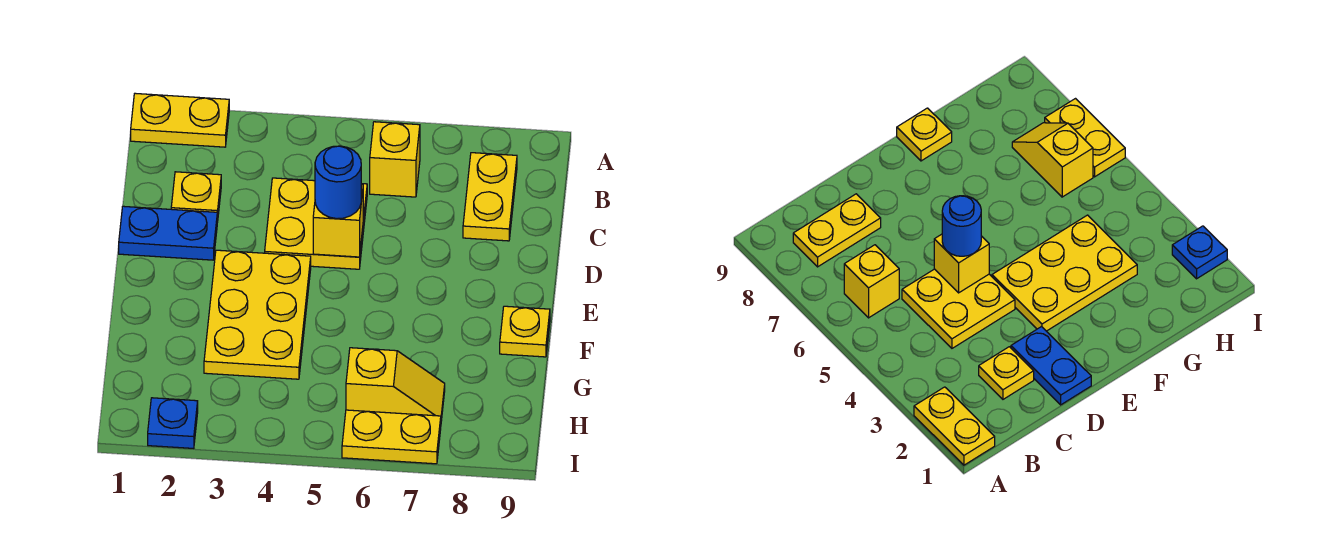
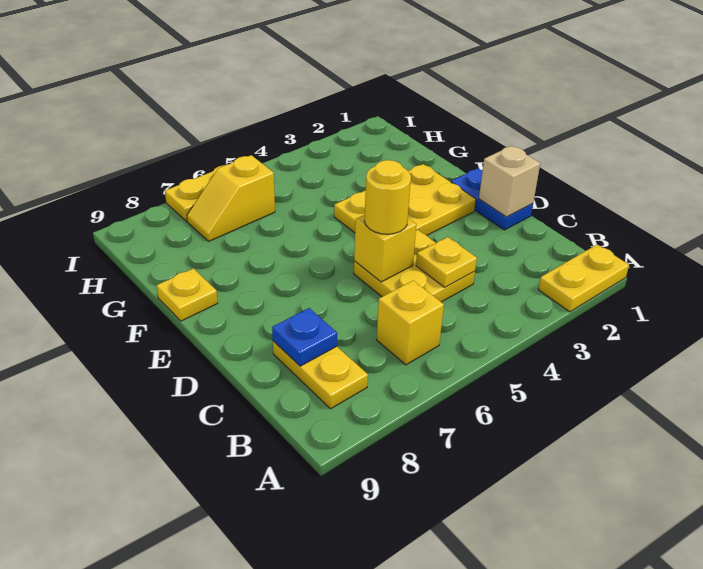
yellow plate C2 level 1 -> yellow plate C4 level 2
blue plate D1:D2 level 1 -> blue plate D1:E1 level 1
none -> tan brick D1 level 2
blue round brick D5 level 3 -> yellow round brick D5 level 3
yellow plate E3:G4 level 1 -> yellow plate E2:F4 level 1
blue plate I2 level 1 -> blue plate C8 level 2

